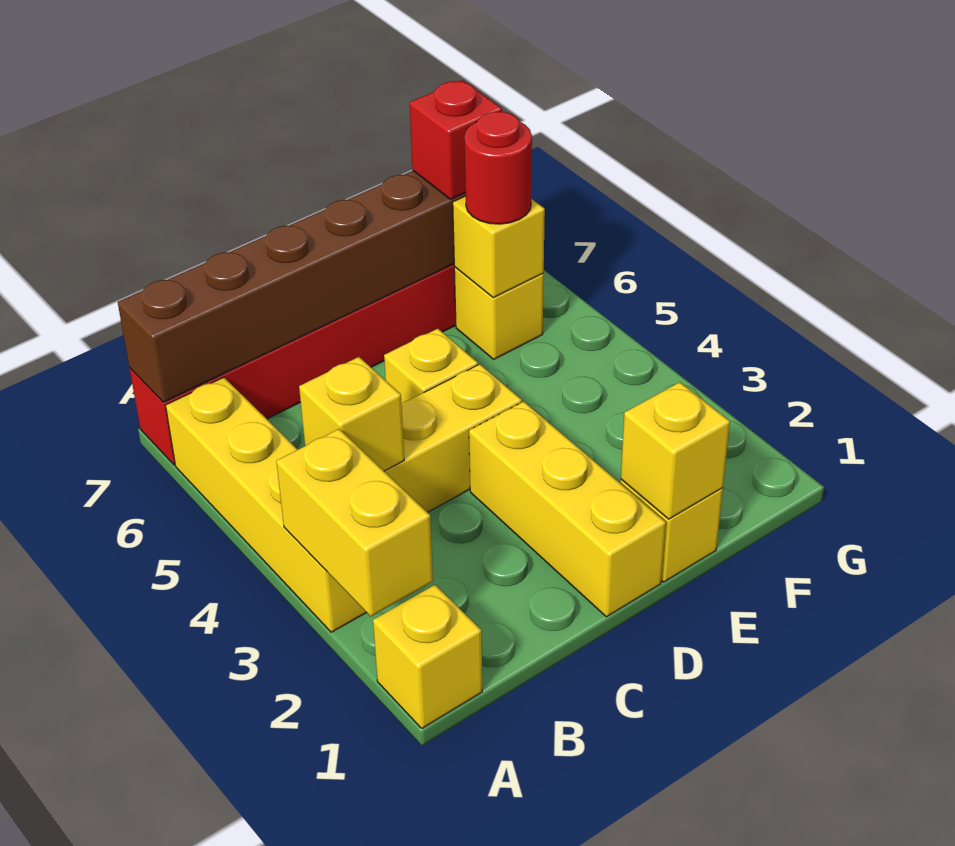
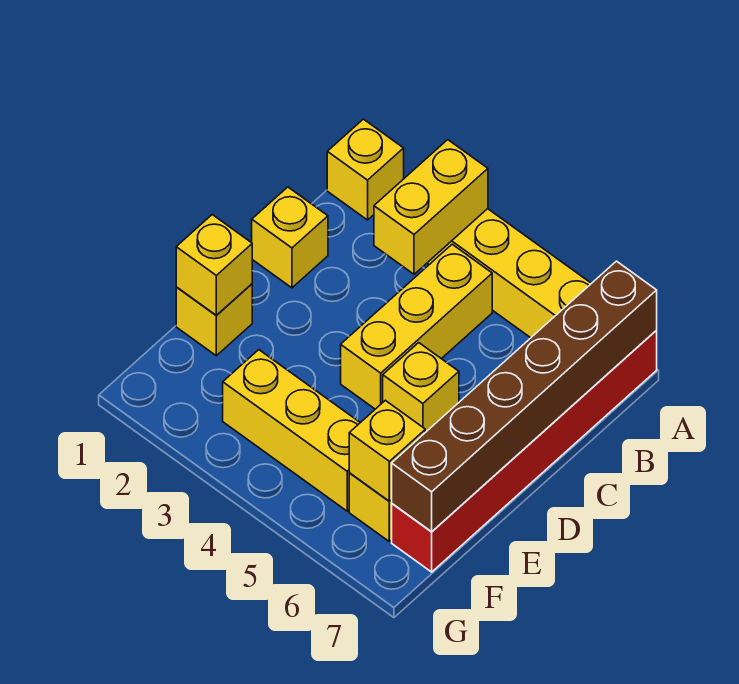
yellow brick A2:A3 level 2 -> yellow brick A3:B3 level 2
yellow brick B4 level 2 -> yellow brick C1 level 1
yellow brick D1:D3 level 1 -> yellow brick F3:F5 level 1
red round brick F6 level 3 -> none
red brick F7 level 3 -> none

